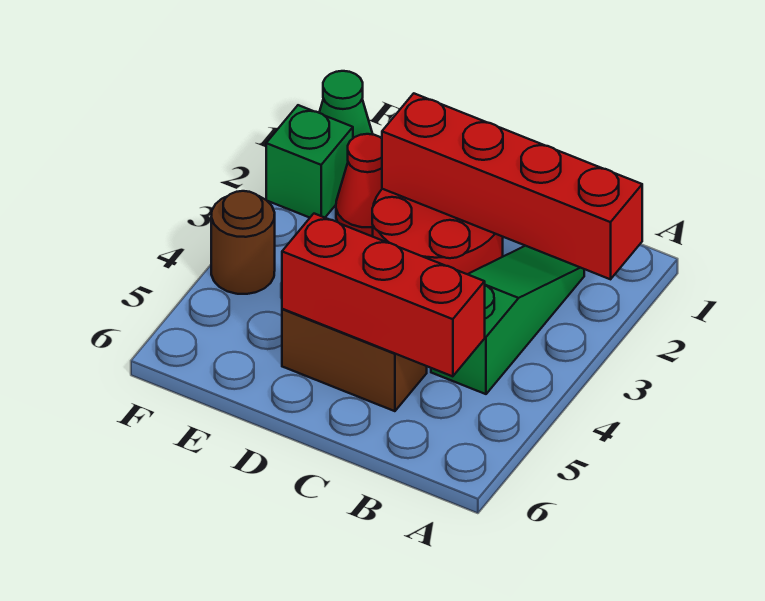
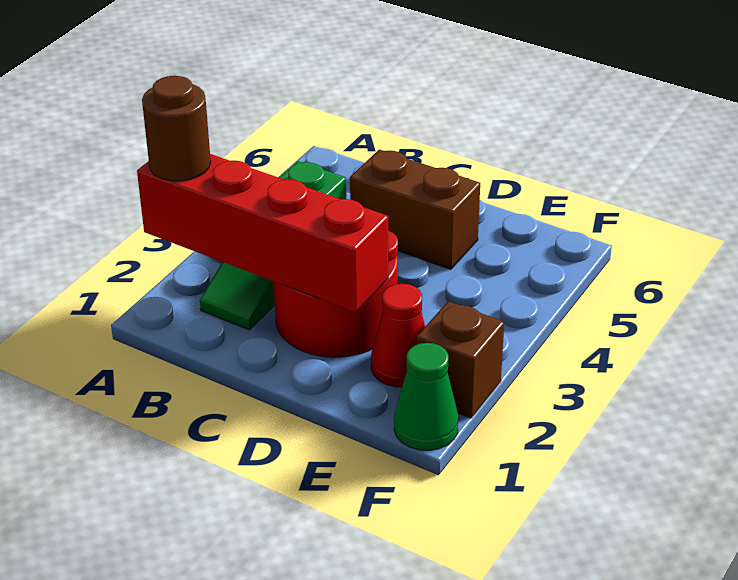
red brick B5:D5 level 2 -> none
green brick F2 level 1 -> brown brick F2 level 1
brown round brick F4 level 1 -> brown round brick A2 level 3

